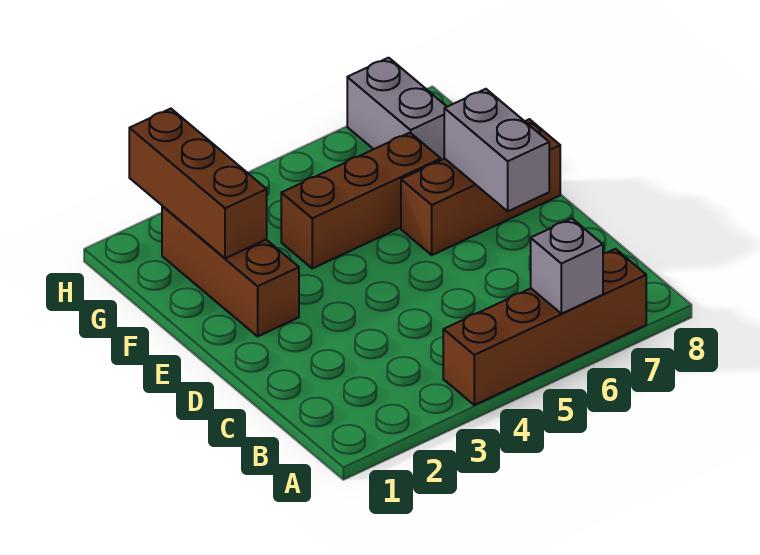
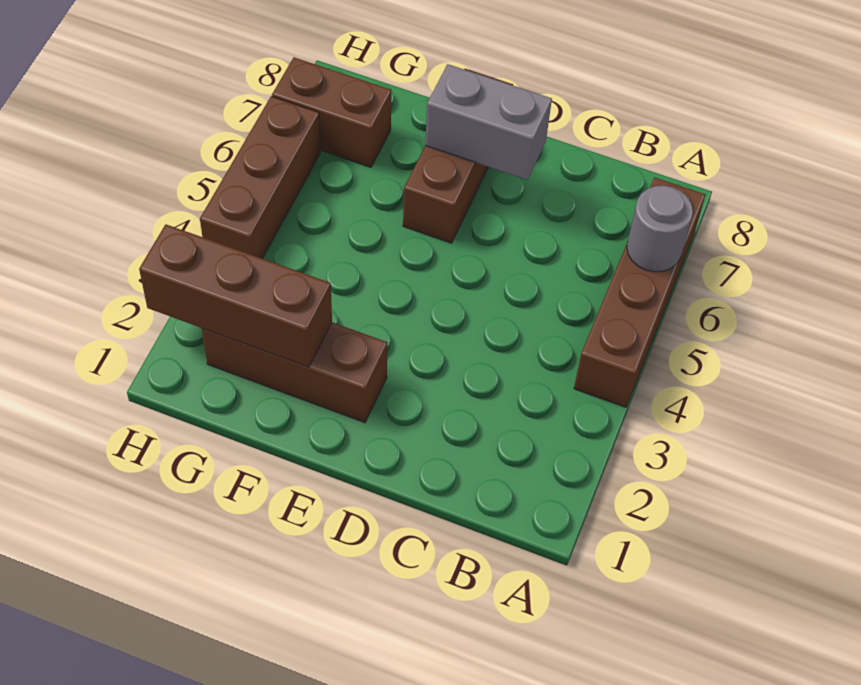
grey brick A6 level 2 -> grey round brick A6 level 2
brown brick F4:F6 level 1 -> brown brick H4:H6 level 1
grey brick G7:H7 level 1 -> brown brick G7:H7 level 1

